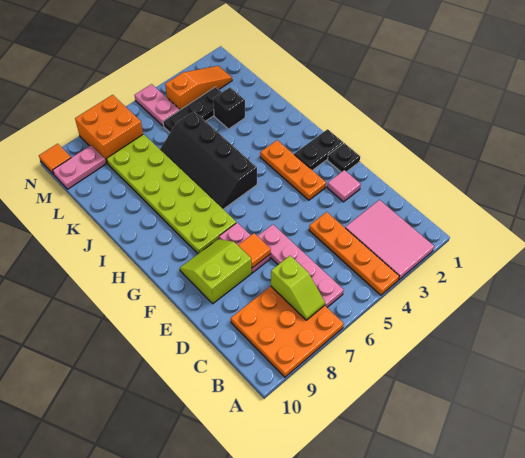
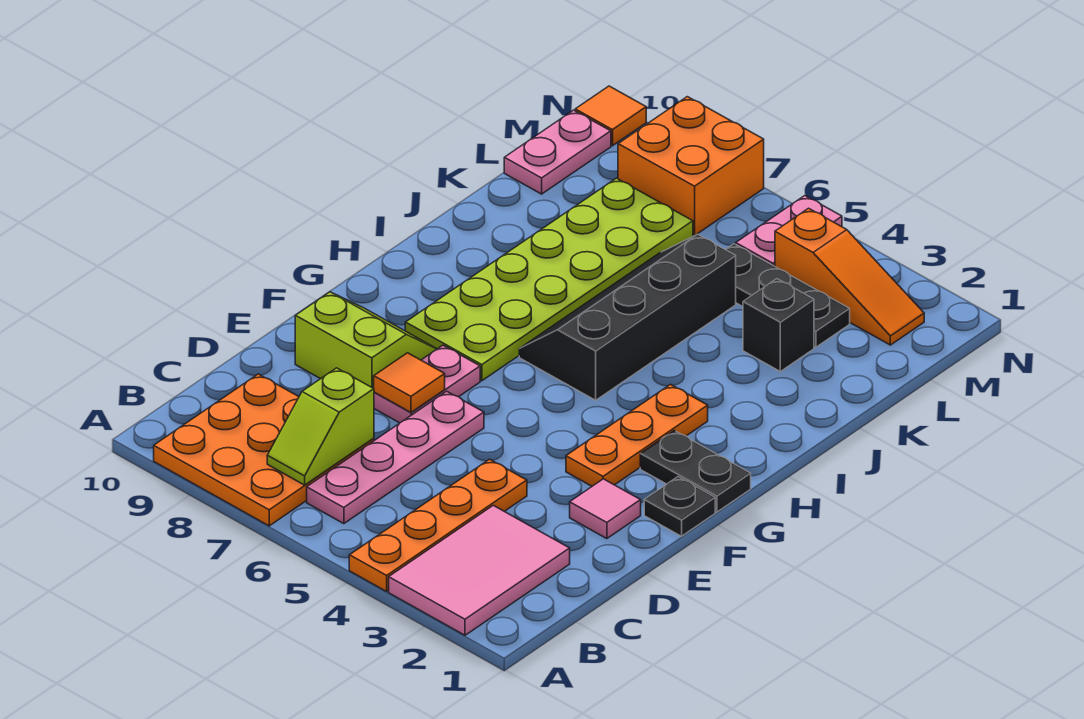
pink plate M9:M10 level 1 -> pink plate L10:M10 level 1

